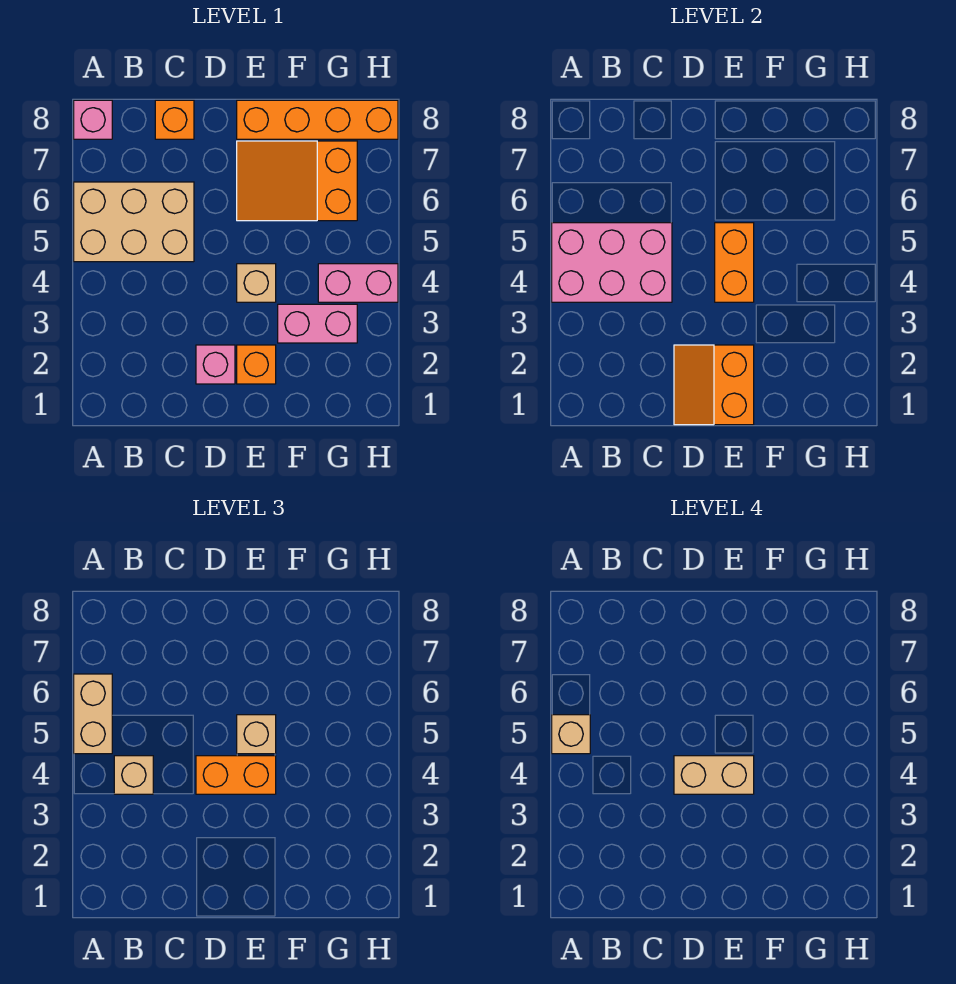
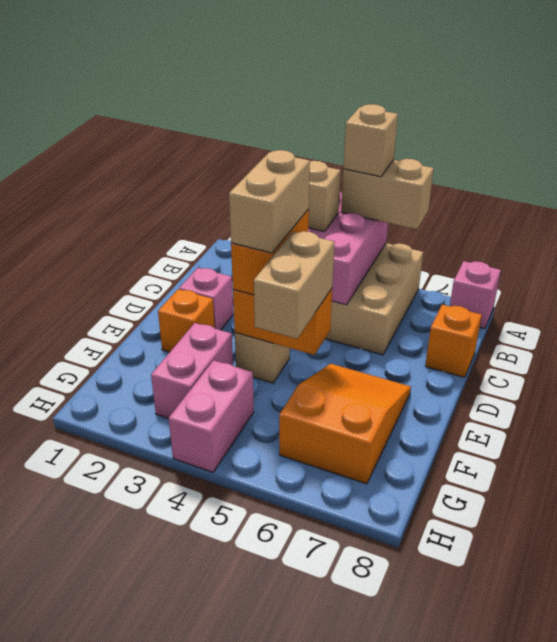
orange slope D1:E2 level 2 top E -> none
tan brick E5 level 3 -> tan brick E5:F5 level 3
orange brick E8:H8 level 1 -> none

